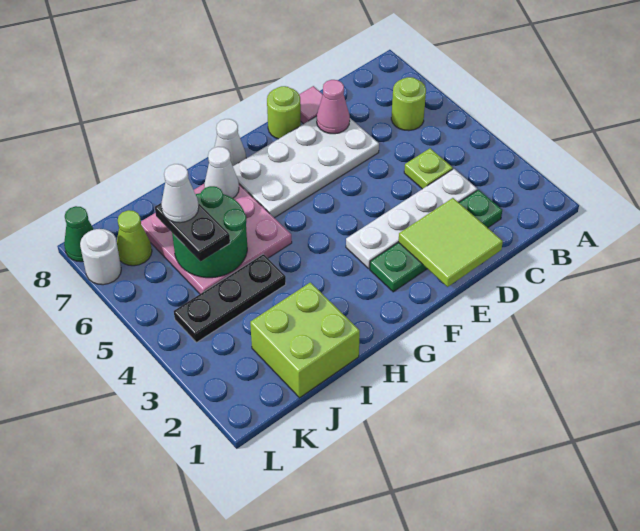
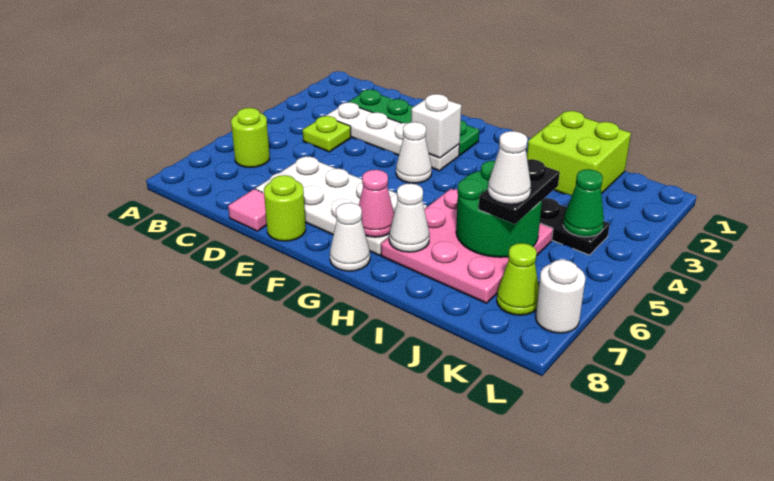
lime tile D1:E2 level 2 -> none
pink cone D7 level 2 -> pink cone G7 level 2
none -> white brick F3 level 2
none -> white cone F4 level 1
green cone L8 level 1 -> green cone K4 level 2

